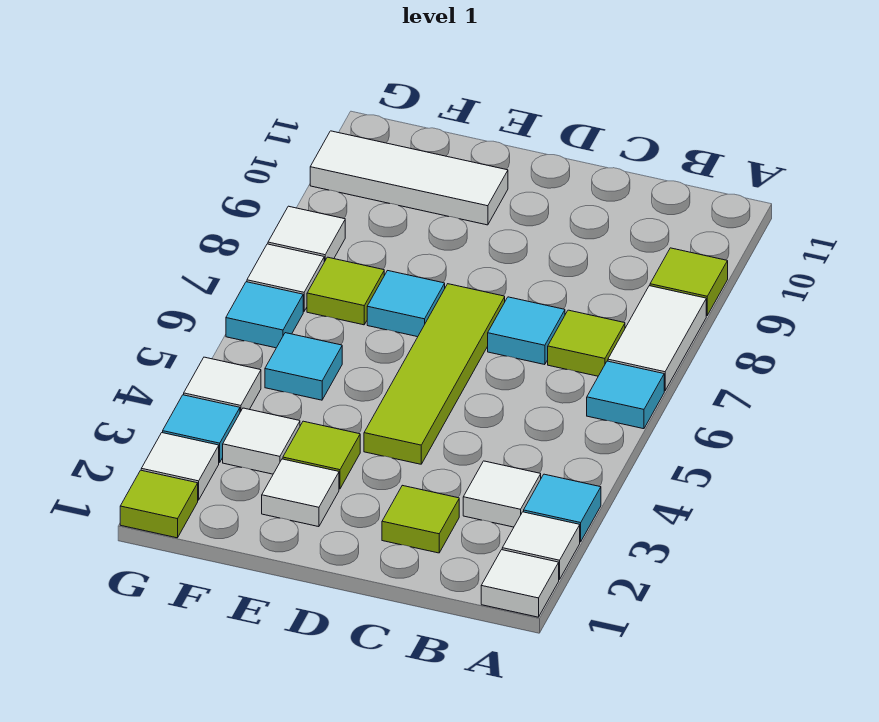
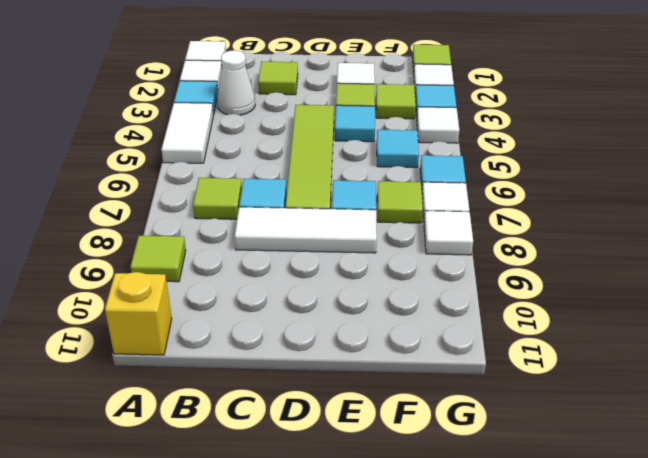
cyan tile A6 level 1 -> cyan tile E4 level 1
white tile A7:A8 level 1 -> white tile A4:A5 level 1
none -> yellow brick A11 level 1
white tile B3 level 1 -> white cone B3 level 1
white tile E10:G10 level 1 -> white tile C8:E8 level 1
white tile F3 level 1 -> lime tile F3 level 1

